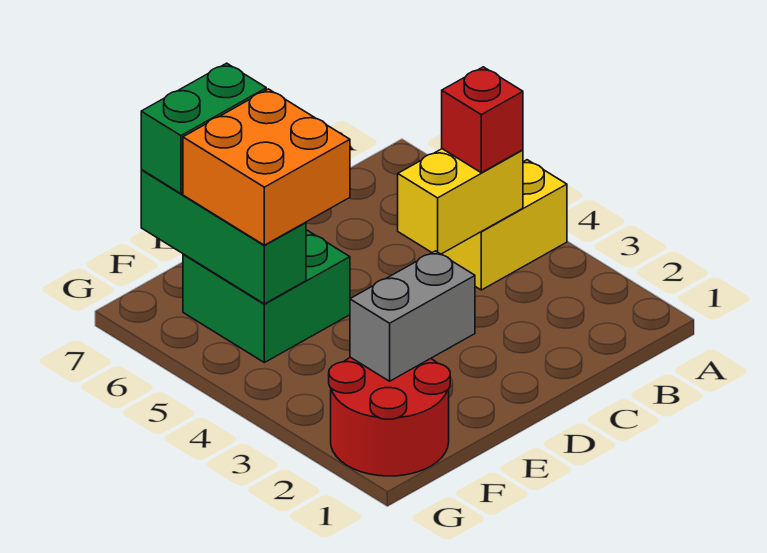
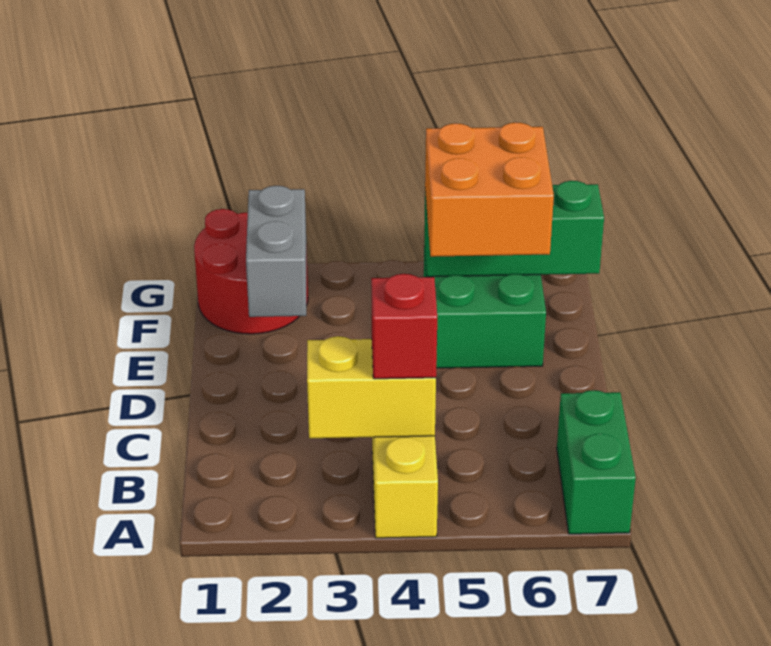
yellow brick B4:C4 level 2 -> yellow brick B3:B4 level 2
green brick E7:F7 level 3 -> green brick A7:B7 level 1

